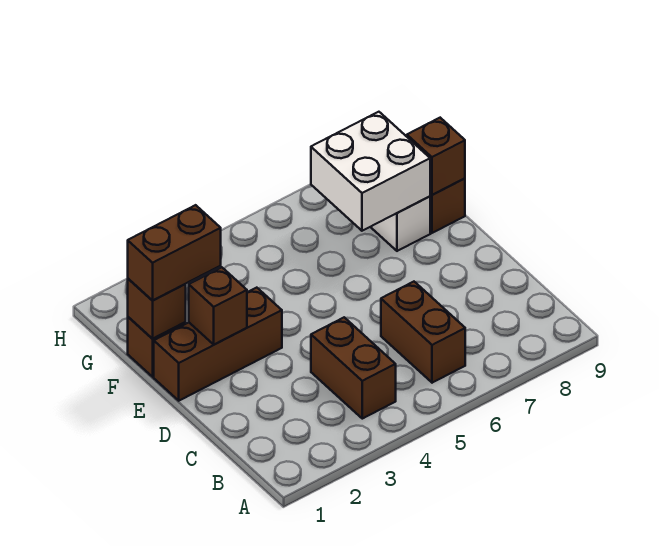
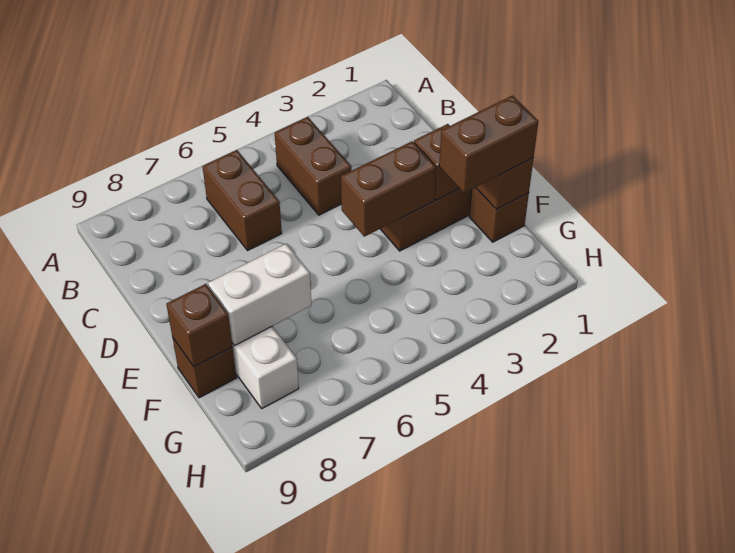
none -> brown brick E3:E4 level 2
white brick F7:G8 level 2 -> white brick F7:F8 level 2

